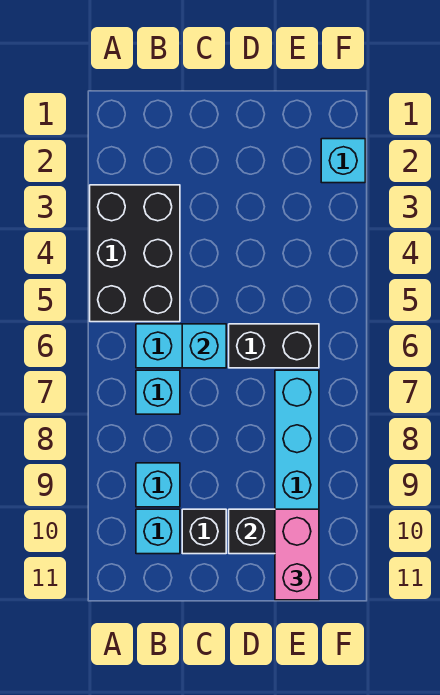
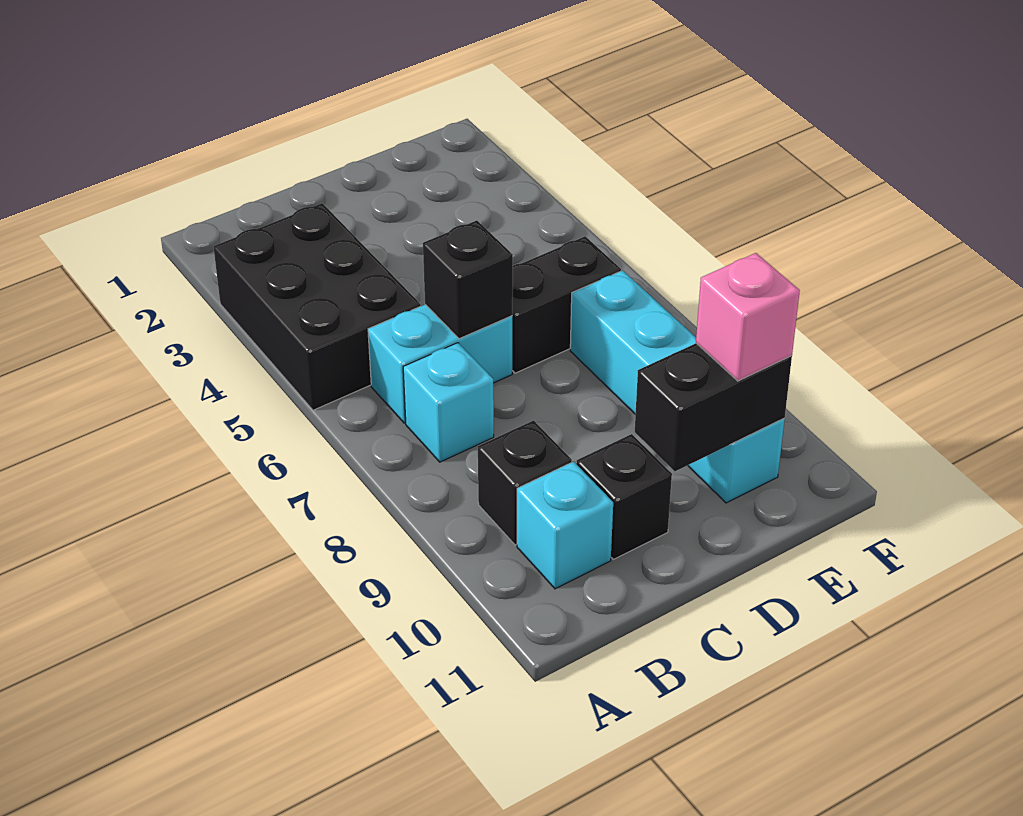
cyan brick B9 level 1 -> black brick B9 level 1
cyan brick C6 level 2 -> black brick C6 level 2
pink brick E10:E11 level 3 -> pink brick E10 level 3
cyan brick F2 level 1 -> none

